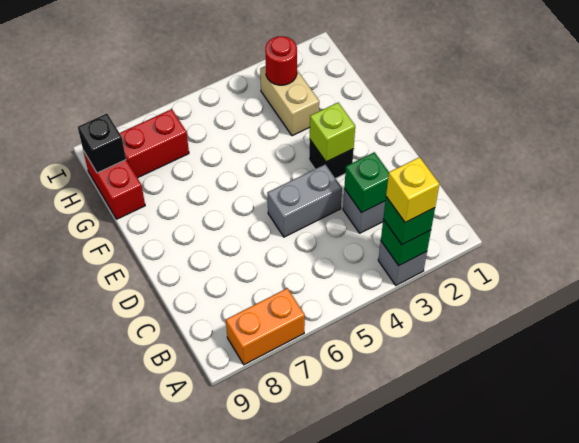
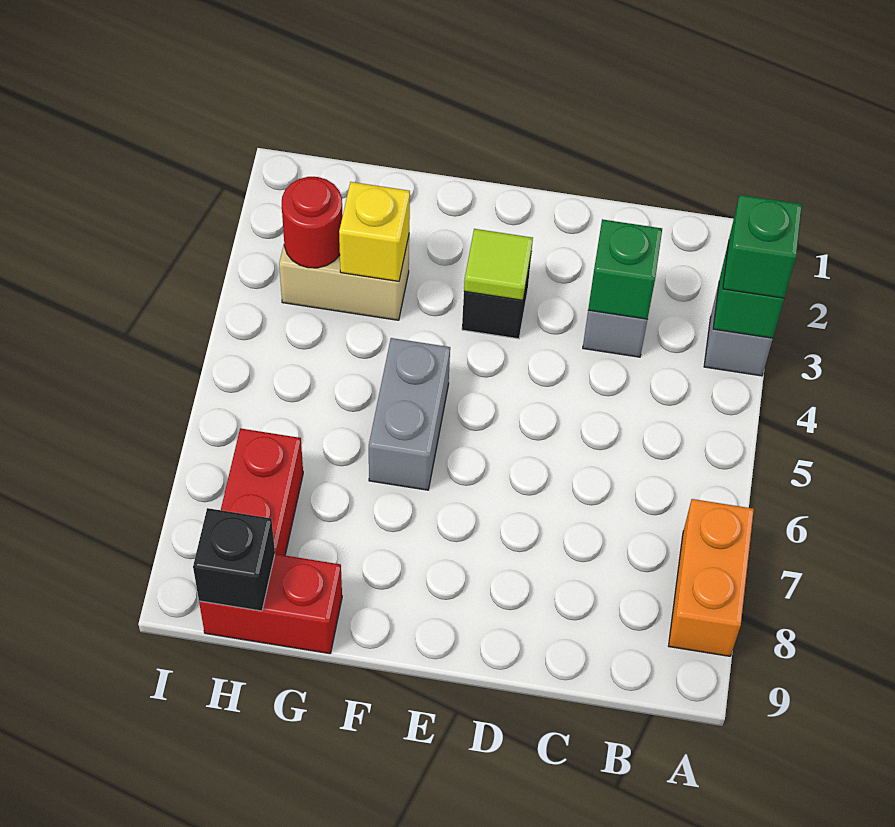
yellow brick A3 level 4 -> yellow brick G3 level 2
grey brick D4:D5 level 1 -> grey brick F5:F6 level 1
lime brick E3 level 2 -> lime tile E3 level 2

